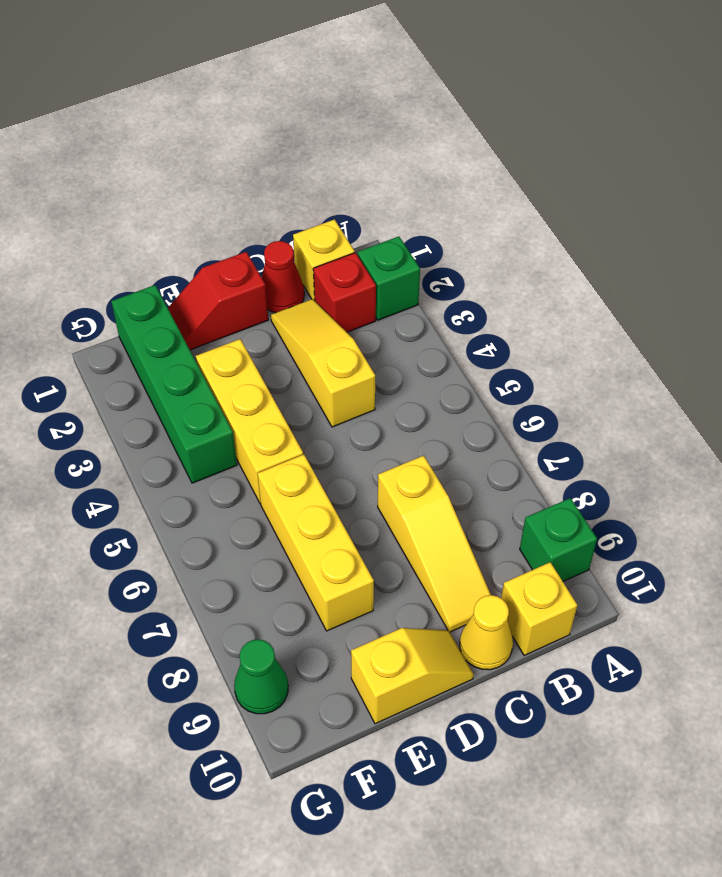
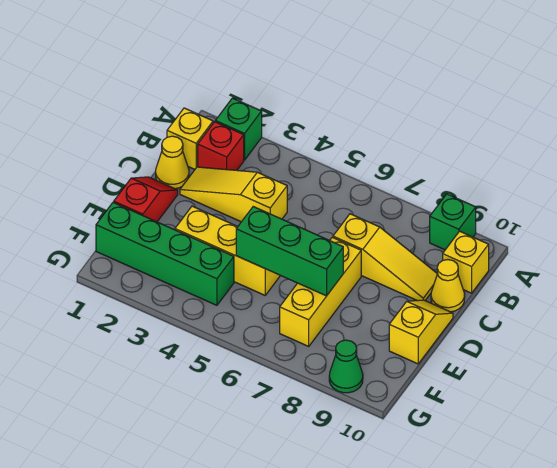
red cone C1 level 1 -> yellow cone C1 level 1
red slope D1:E1 level 1 top D -> red slope D1:E1 level 1 top E
none -> green brick E5:E7 level 2
yellow brick E6:E8 level 1 -> yellow brick D7:F7 level 1

